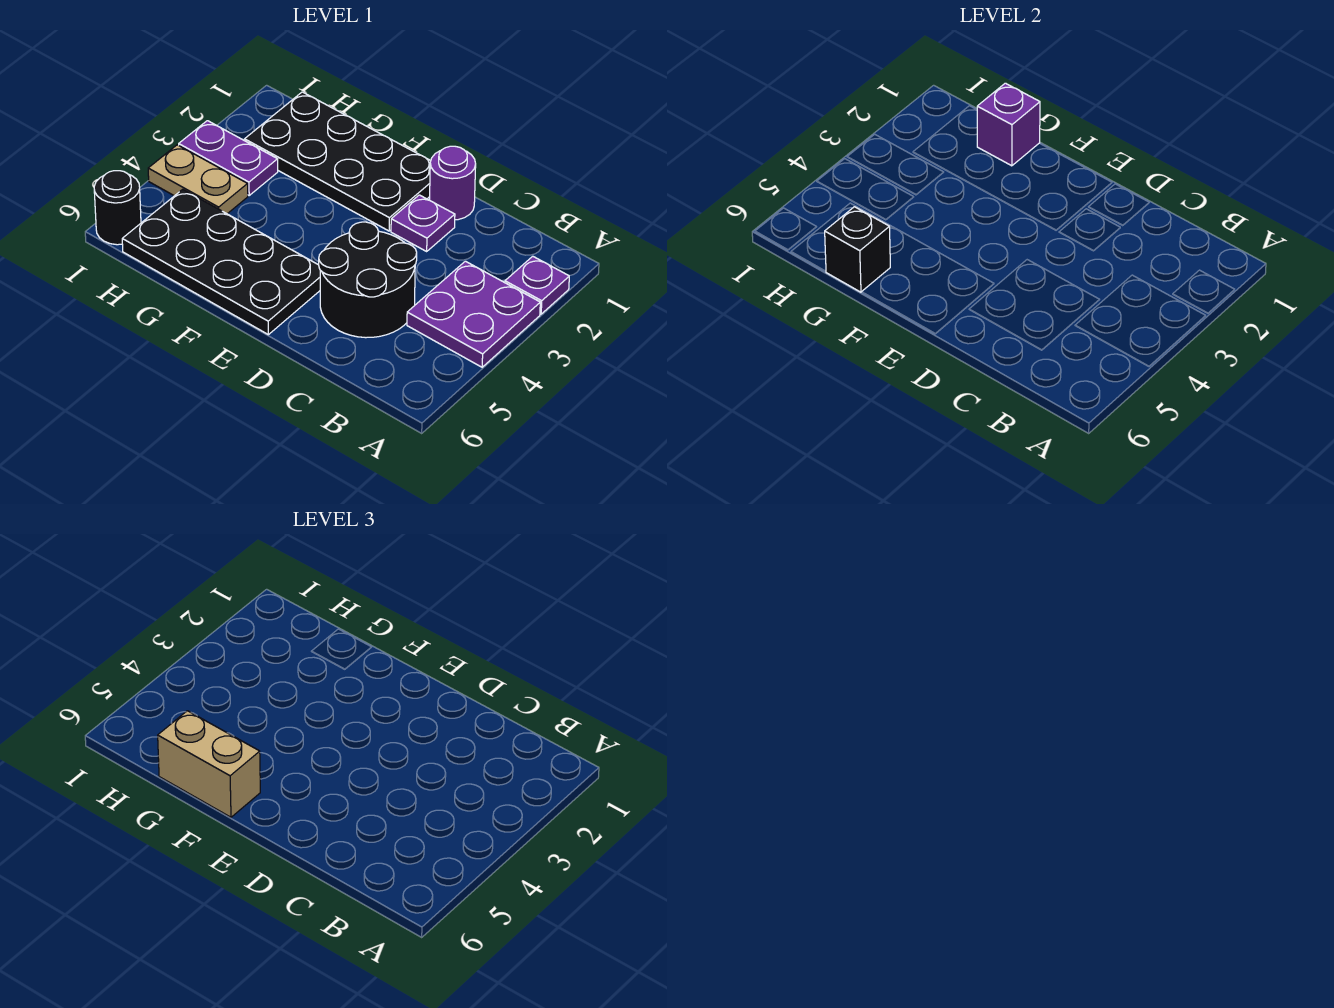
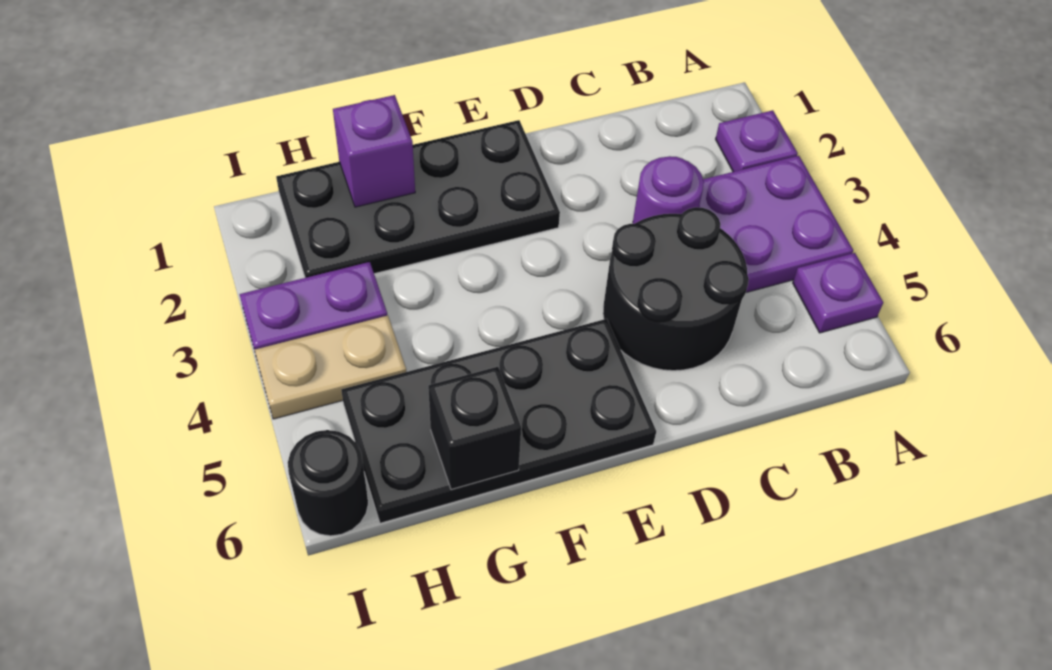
purple round brick D1 level 1 -> purple round brick C3 level 1
purple plate D2 level 1 -> purple plate A5 level 1
tan brick F6:G6 level 3 -> none

